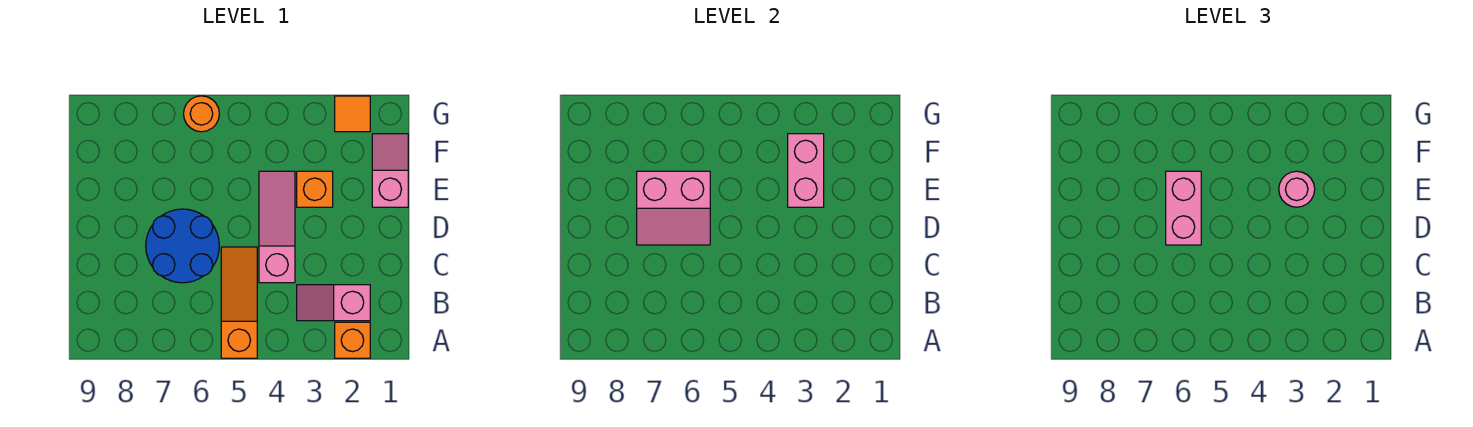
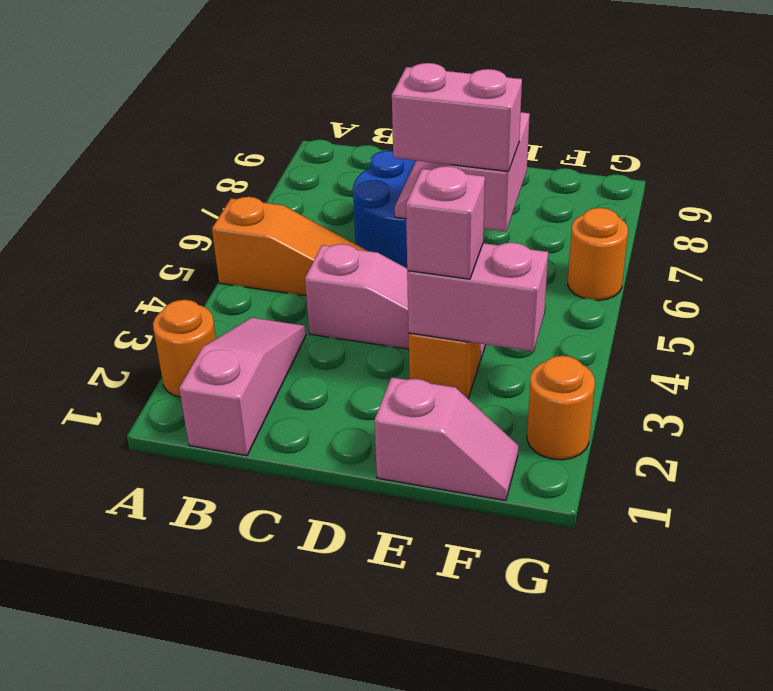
orange brick A2 level 1 -> orange round brick A2 level 1
pink slope B2:B3 level 1 top 2 -> pink slope B1:B3 level 1 top 1
pink round brick E3 level 3 -> pink brick E3 level 3
orange tile G2 level 1 -> orange round brick G2 level 1

